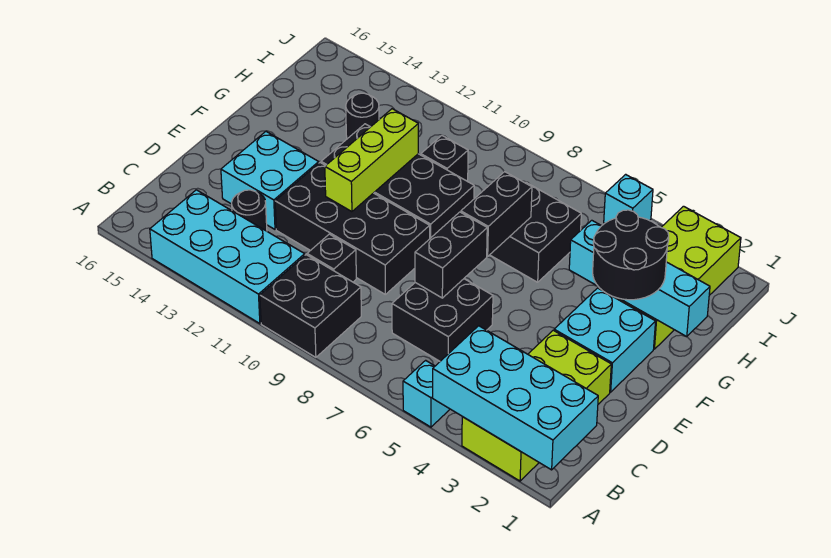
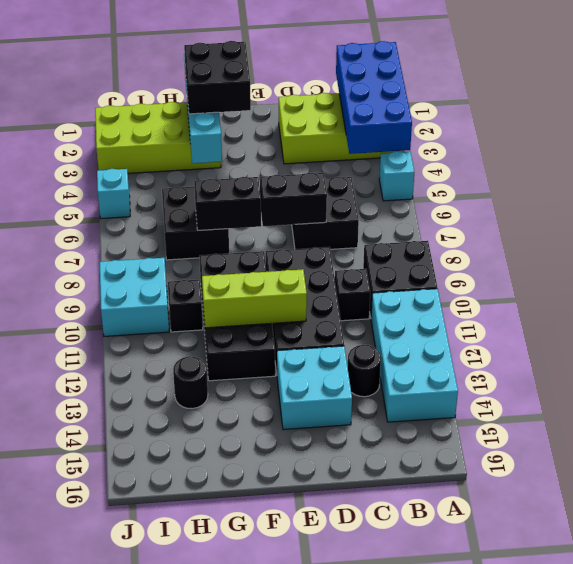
cyan brick A1:B4 level 2 -> blue brick A1:B4 level 2
cyan brick E2:F3 level 1 -> cyan brick I9:J10 level 1
black round brick F2:G3 level 3 -> black brick F2:G3 level 3

